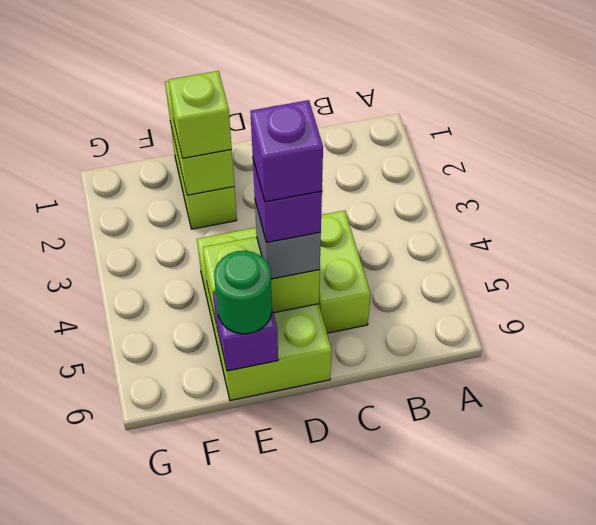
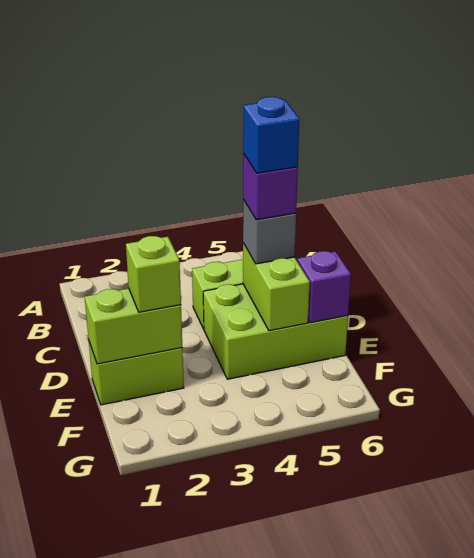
purple brick D5 level 5 -> blue brick D5 level 5
green round brick E6 level 3 -> none

